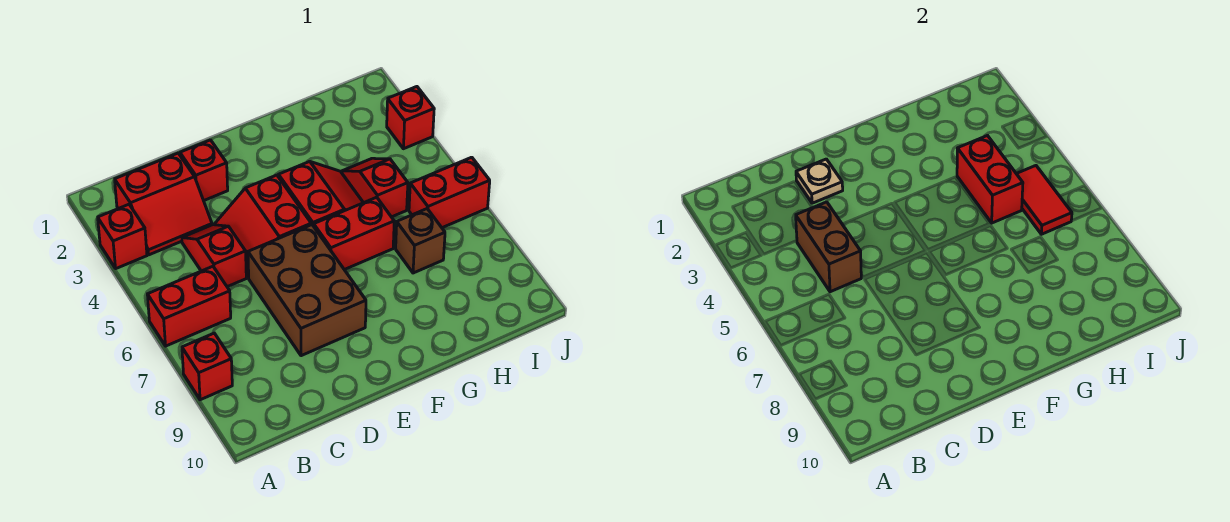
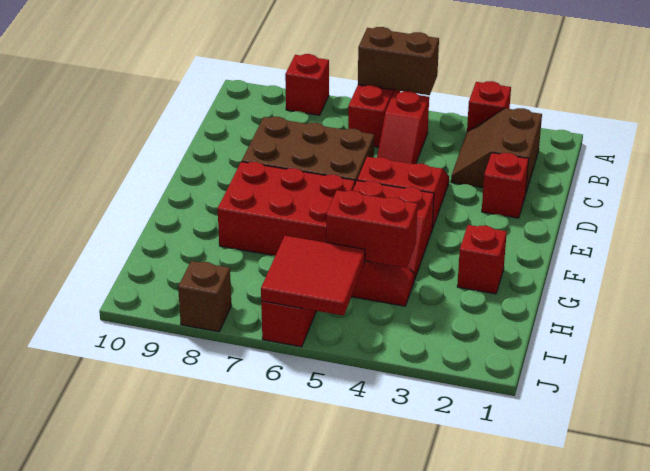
red slope B2:C3 level 1 top 2 -> brown slope B2:C3 level 1 top 2
red slope C4:C5 level 1 top 5 -> red slope B5:C5 level 1 top B
brown brick C4:C5 level 2 -> brown brick A5:A6 level 2
tan plate D2 level 2 -> none
red brick F6:G6 level 1 -> red brick F6:G8 level 1
brown brick H7 level 1 -> brown brick J8 level 1
red tile I5:I6 level 2 -> red tile I5:J6 level 2
red brick J3 level 1 -> red brick G2 level 1

